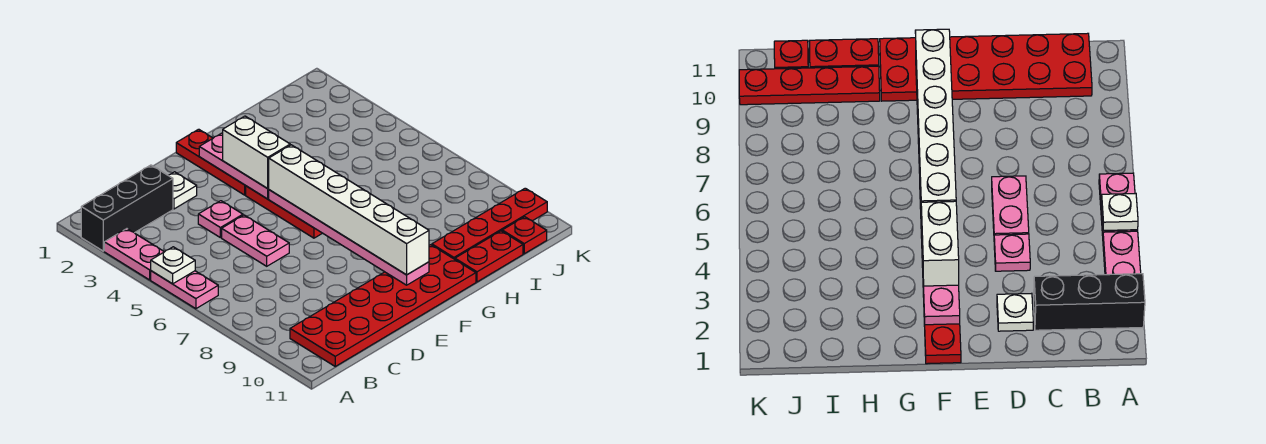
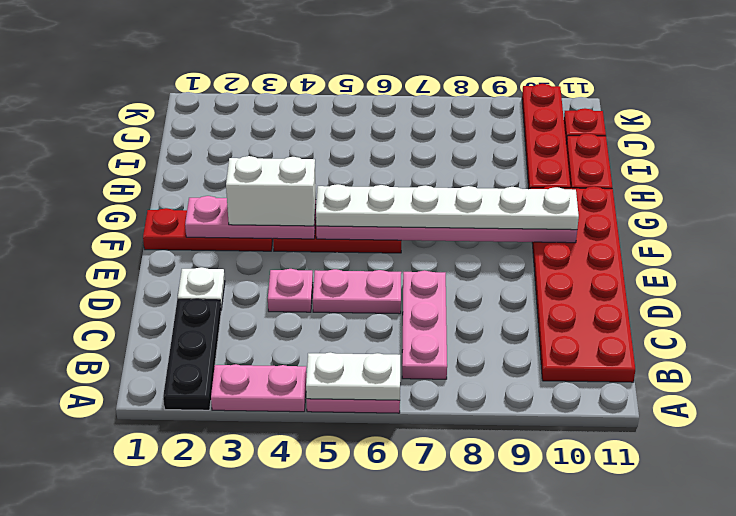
black brick A2:C2 level 1 -> black plate A2:C2 level 1
white plate A5 level 2 -> white plate A5:A6 level 2
none -> pink plate B7:D7 level 1
white brick F5:F10 level 3 -> white plate F5:F10 level 3

